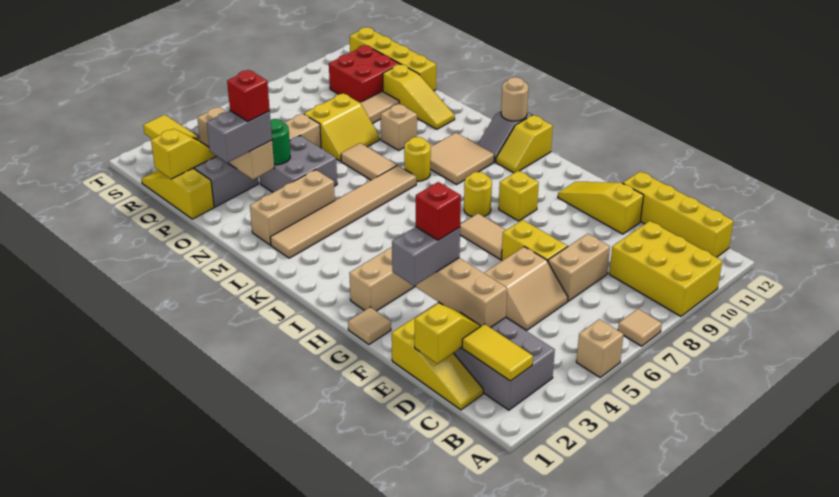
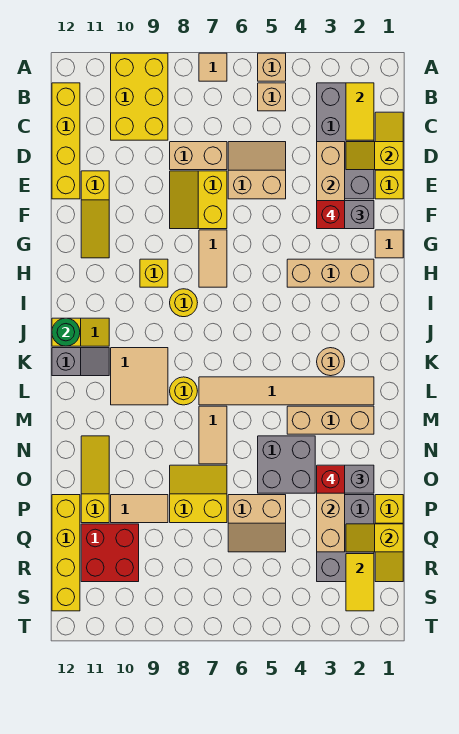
tan round brick K12 level 2 -> tan round brick K3 level 1
tan brick N9 level 1 -> tan brick B5 level 1
green round brick O4 level 2 -> green round brick J12 level 2

